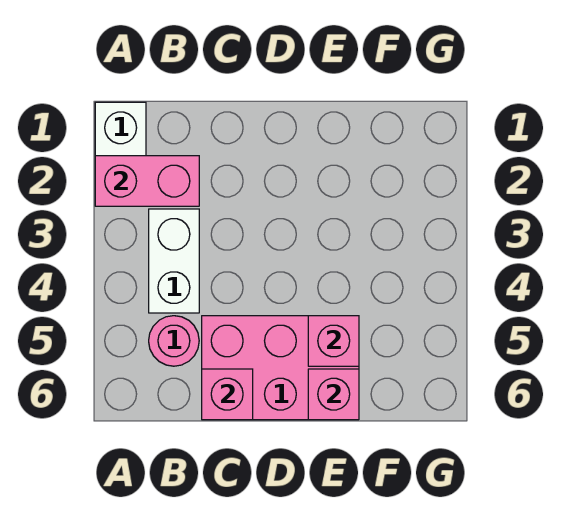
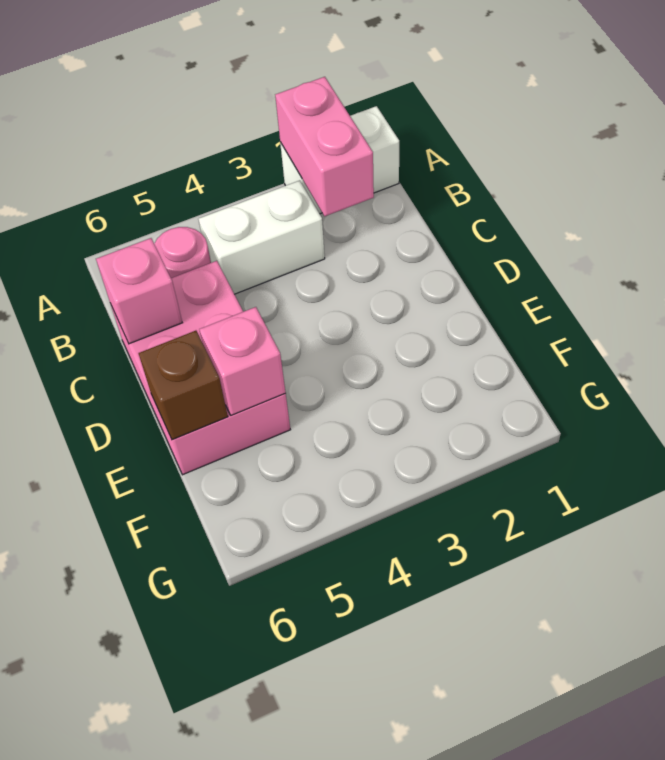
pink brick E6 level 2 -> brown brick E6 level 2

